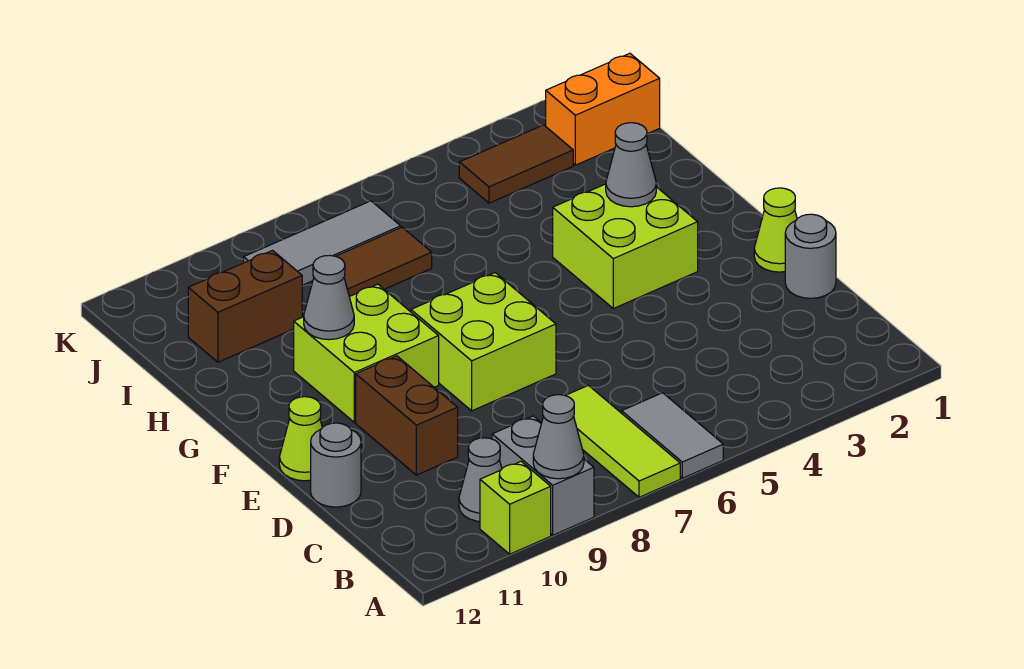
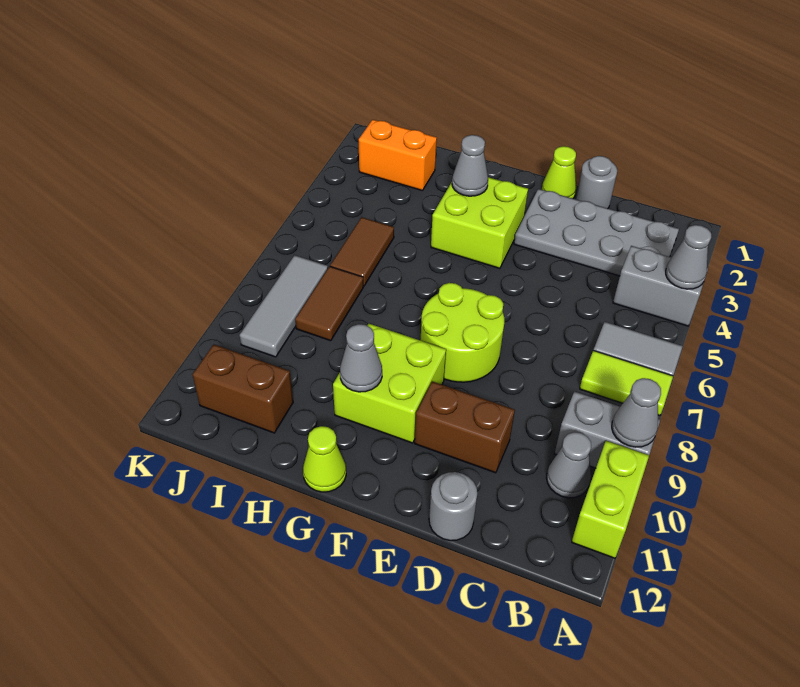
none -> grey brick A4:B4 level 1
none -> grey cone A4 level 2
lime tile A7:C7 level 1 -> lime tile A7:B7 level 1
lime brick A10 level 1 -> lime brick A10:A11 level 1
none -> grey plate B2:E3 level 1
lime brick E7:F8 level 1 -> lime round brick E7:F8 level 1
lime cone E12 level 1 -> lime cone G12 level 1
brown brick I10:I11 level 1 -> brown brick I11:J11 level 1
orange brick J1:J2 level 1 -> orange brick I2:J2 level 1
brown tile J3:J4 level 1 -> brown tile I5:I6 level 1

